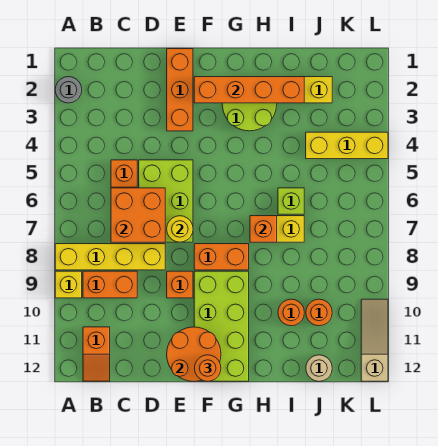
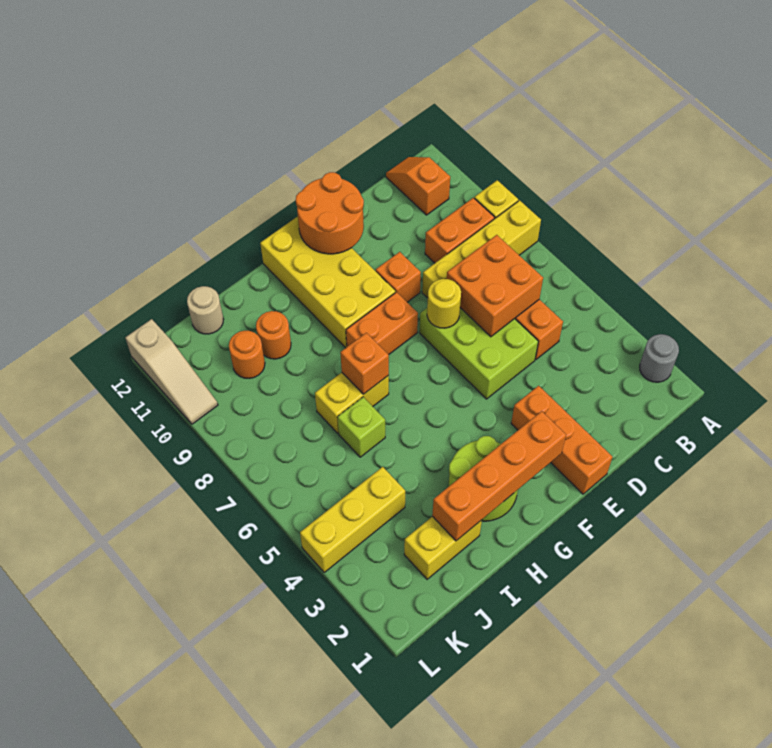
lime brick F9:G12 level 1 -> yellow brick F9:G12 level 1
orange round brick F12 level 3 -> none

